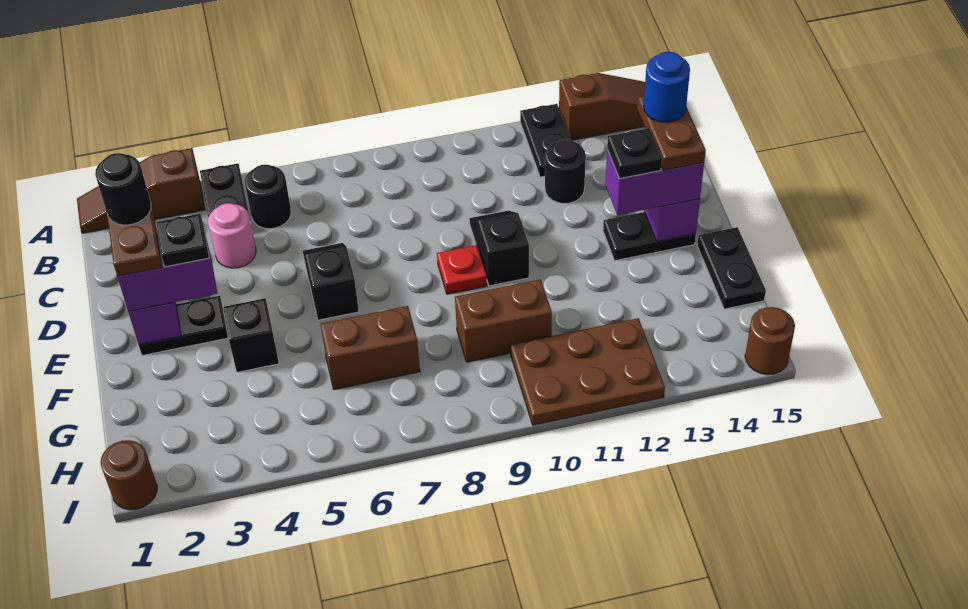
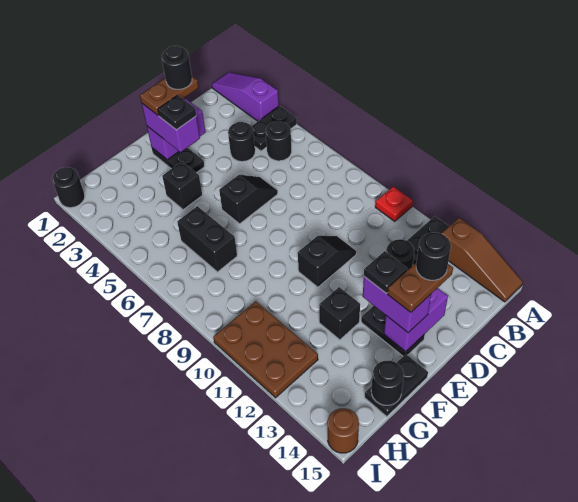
brown slope A1:A3 level 1 top 3 -> purple slope A1:A3 level 1 top 3
pink round brick C4 level 1 -> black round brick C4 level 1
blue round brick D14 level 5 -> black round brick D14 level 5
red plate E9 level 1 -> red plate A10 level 1
none -> black brick F12 level 1
brown brick G6:G7 level 1 -> black brick G6:G7 level 1
brown brick G9:G10 level 1 -> none
none -> black round brick G15 level 2
brown round brick I1 level 1 -> black round brick I1 level 1

